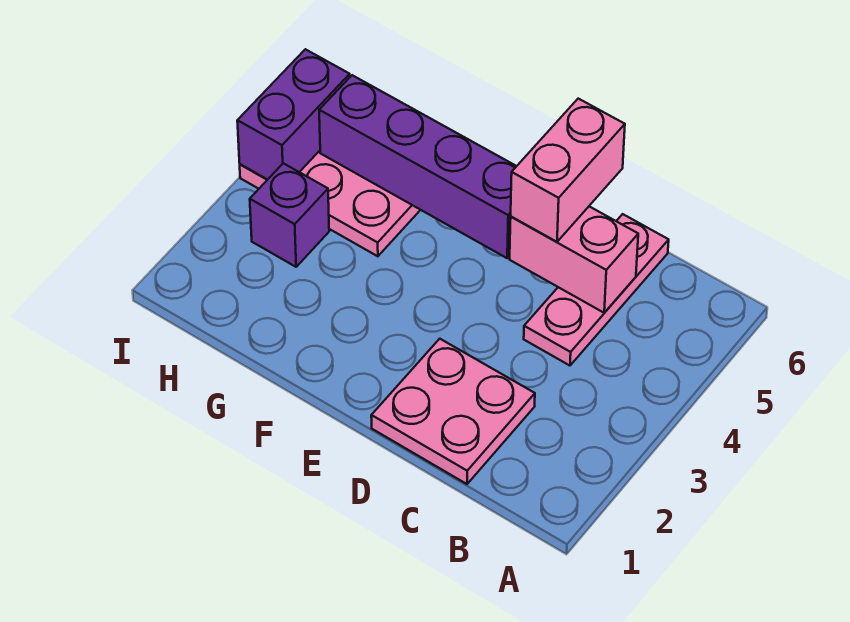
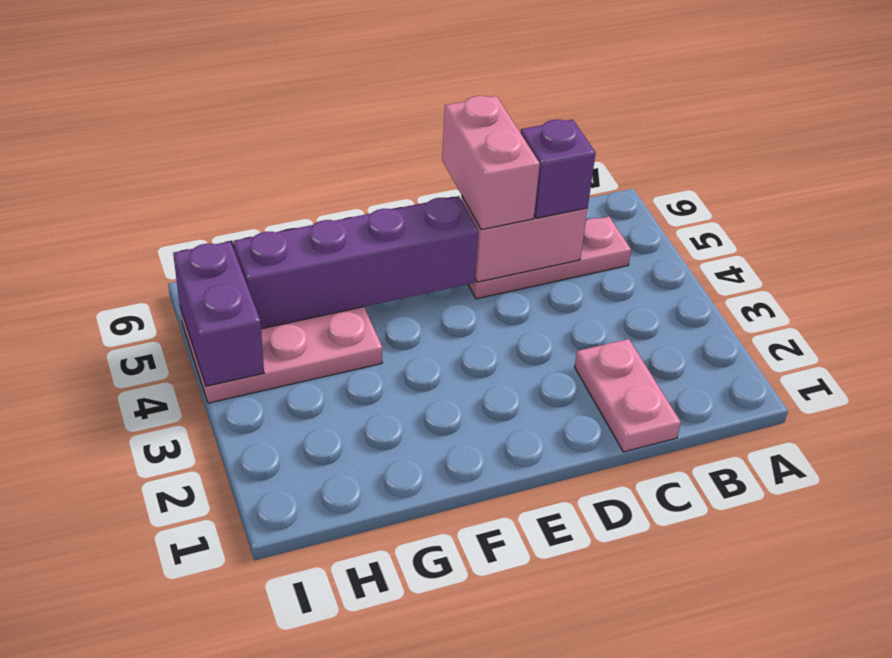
pink plate C1:D2 level 1 -> pink plate C1:C2 level 1
pink plate C4:C6 level 1 -> pink plate B5:D5 level 1
purple brick H3 level 1 -> purple brick C5 level 3

